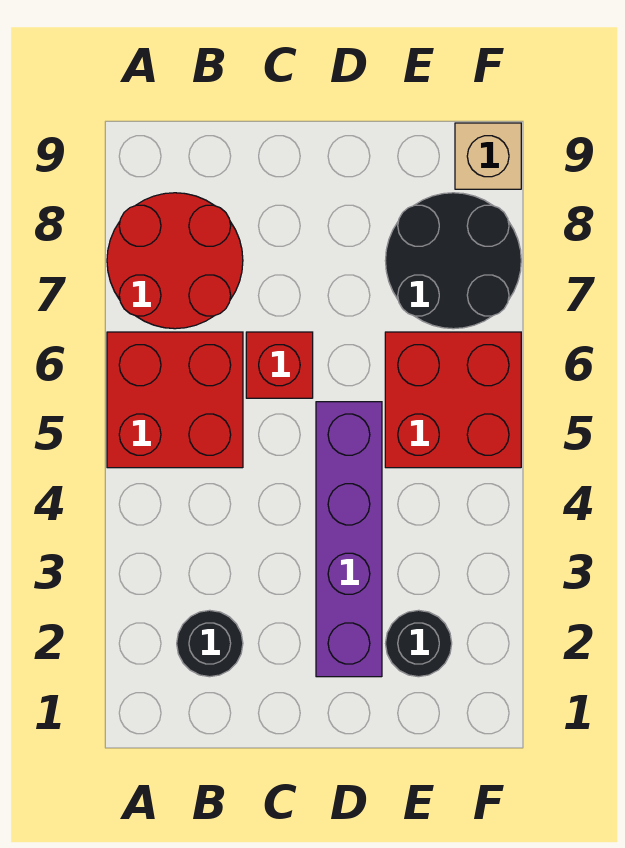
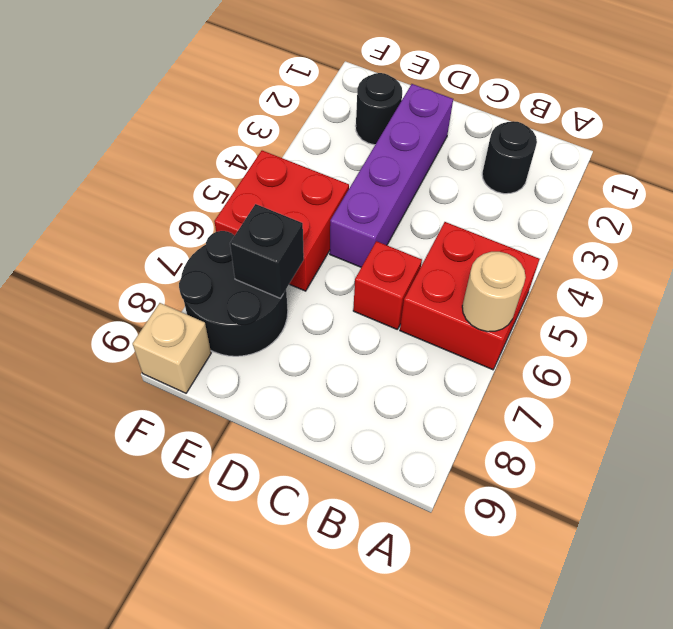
none -> tan round brick A6 level 2
red round brick A7:B8 level 1 -> none
none -> black brick E7 level 2

